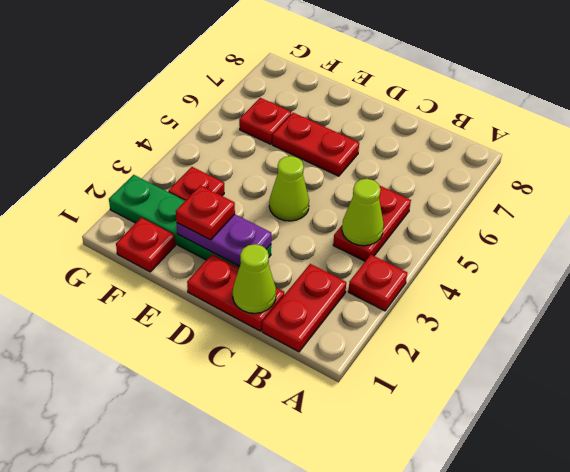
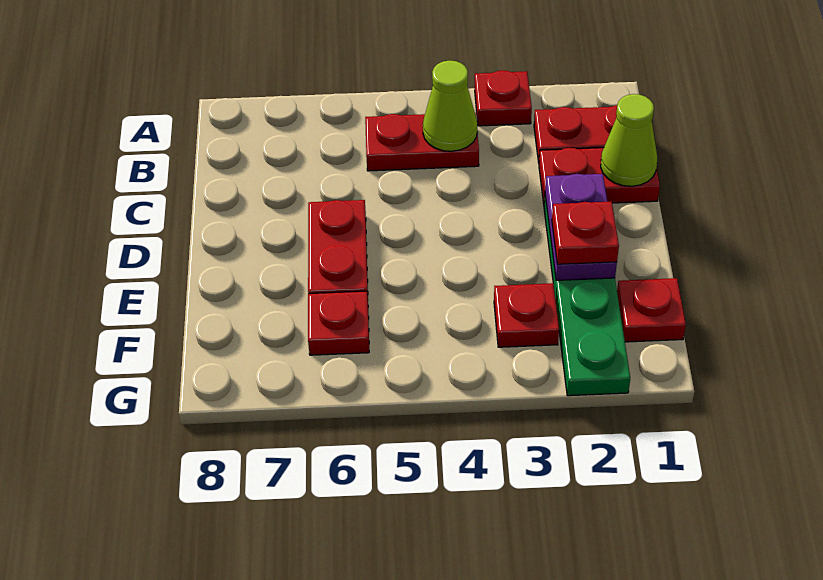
red plate C1:D1 level 1 -> red plate C1:C2 level 1
lime cone D4 level 1 -> none

